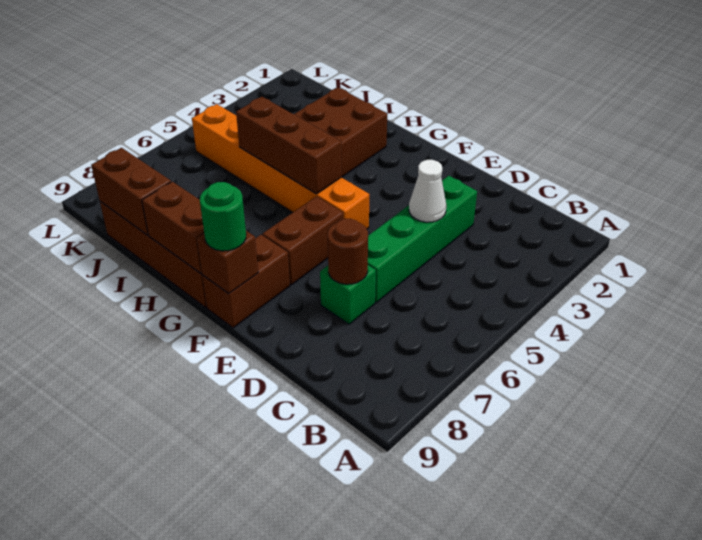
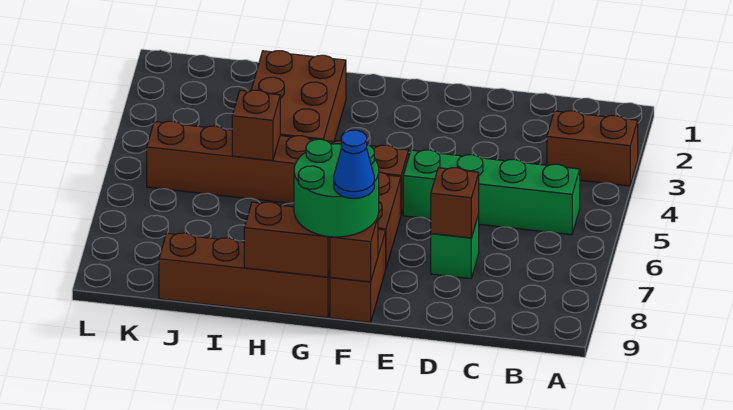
green brick D3:D6 level 1 -> green brick B5:E5 level 1
white cone D4 level 2 -> none
brown round brick D7 level 2 -> brown brick D7 level 2
orange brick F5:K5 level 1 -> brown brick F5:K5 level 1
green round brick F9 level 3 -> green round brick F8:G9 level 3
none -> blue cone F9 level 4
brown brick G5:I5 level 2 -> brown brick I5 level 2
brown brick I9:J9 level 2 -> brown brick A3:B3 level 1

